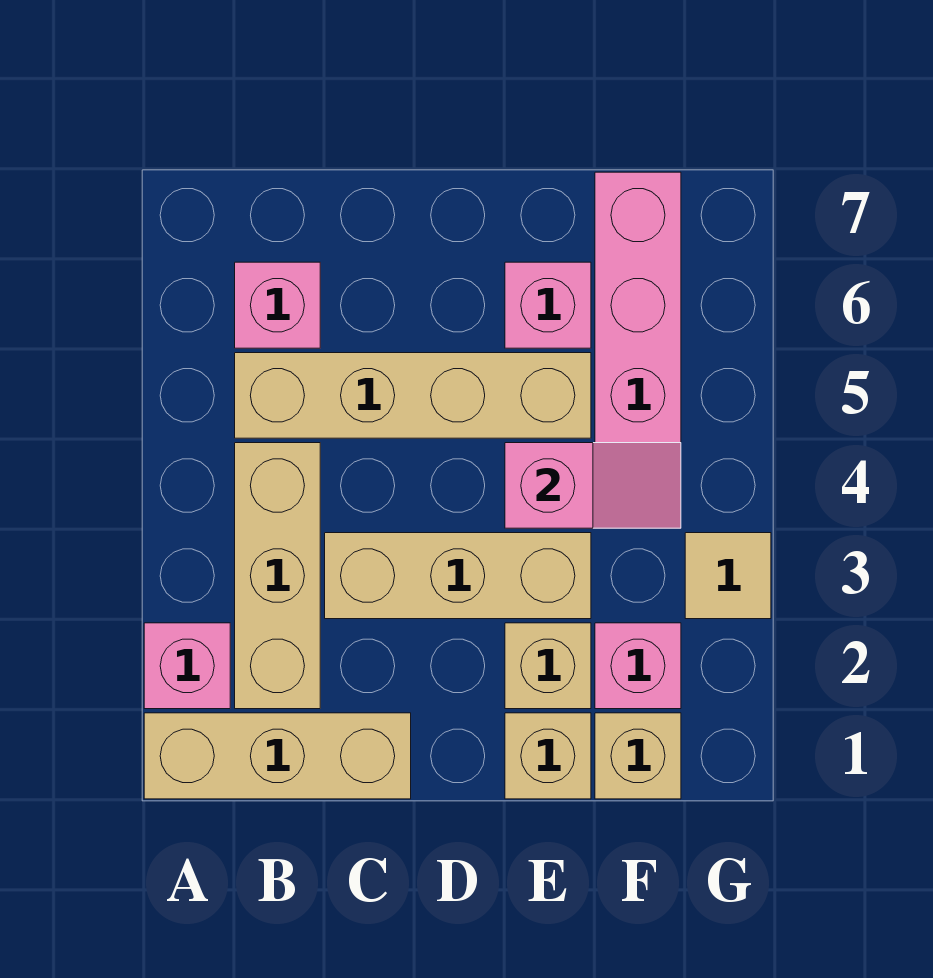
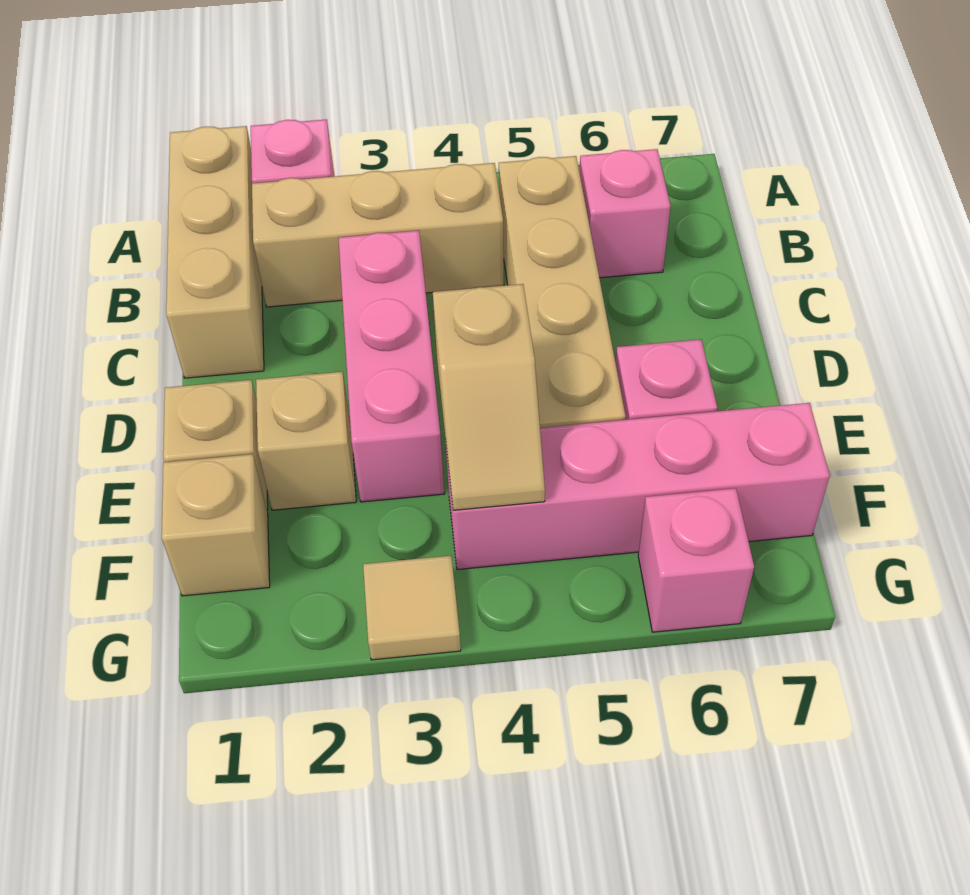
tan brick C3:E3 level 1 -> pink brick C3:E3 level 1
pink slope E4:F4 level 2 top E -> tan slope E4:F4 level 2 top E
pink brick F2 level 1 -> pink brick G6 level 1

